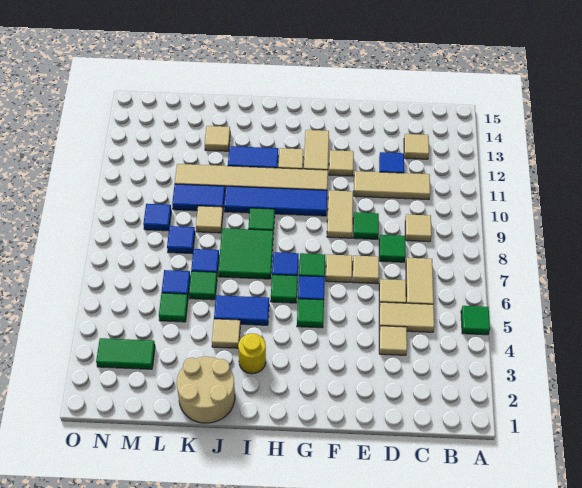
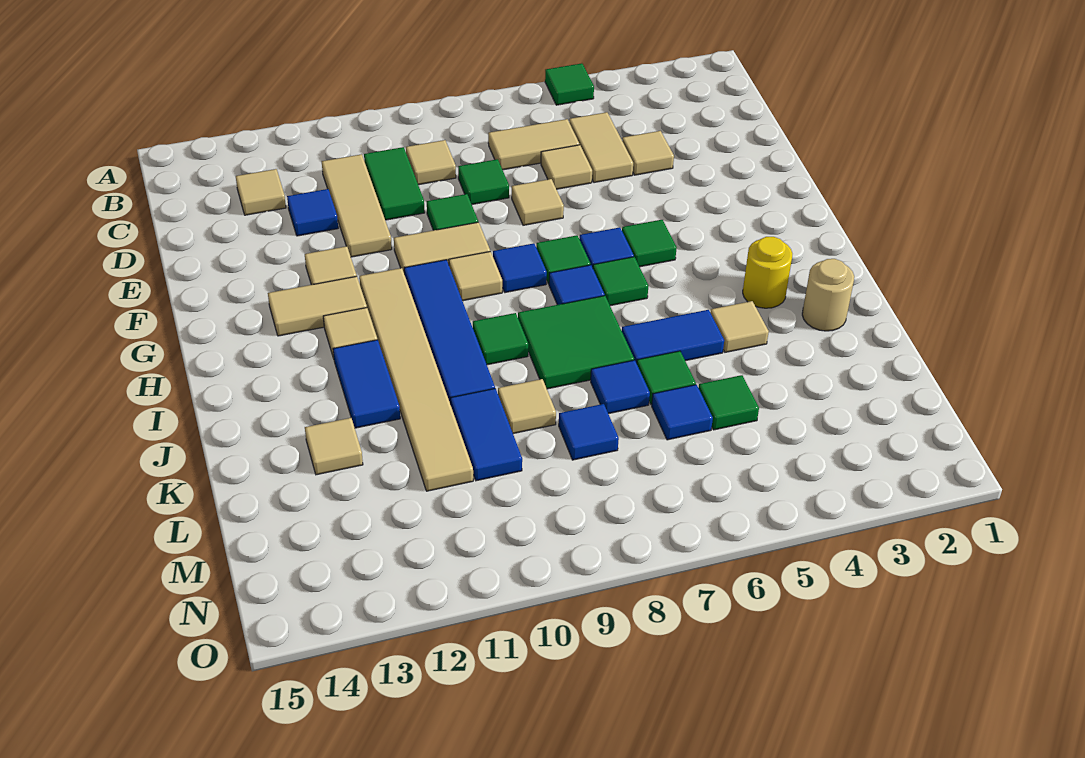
tan tile F7 level 1 -> tan tile G9 level 1
blue tile I5:J5 level 1 -> blue tile J5:J6 level 1
tan round brick J1:K2 level 1 -> tan round brick J2 level 1
green tile M3:N3 level 1 -> green tile C10:D10 level 1
blue tile M9 level 1 -> blue tile G8 level 1

